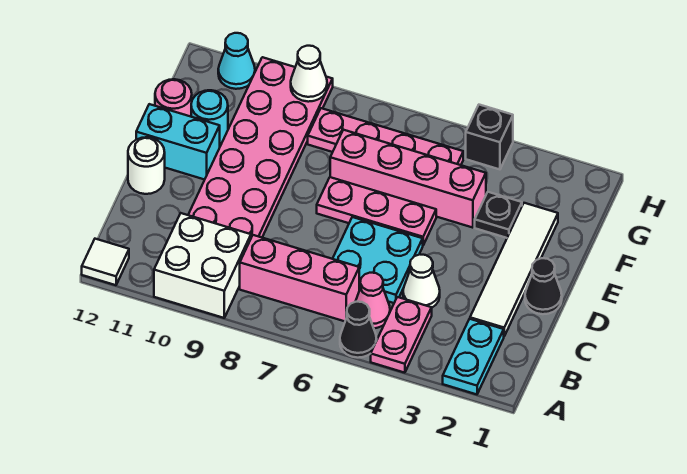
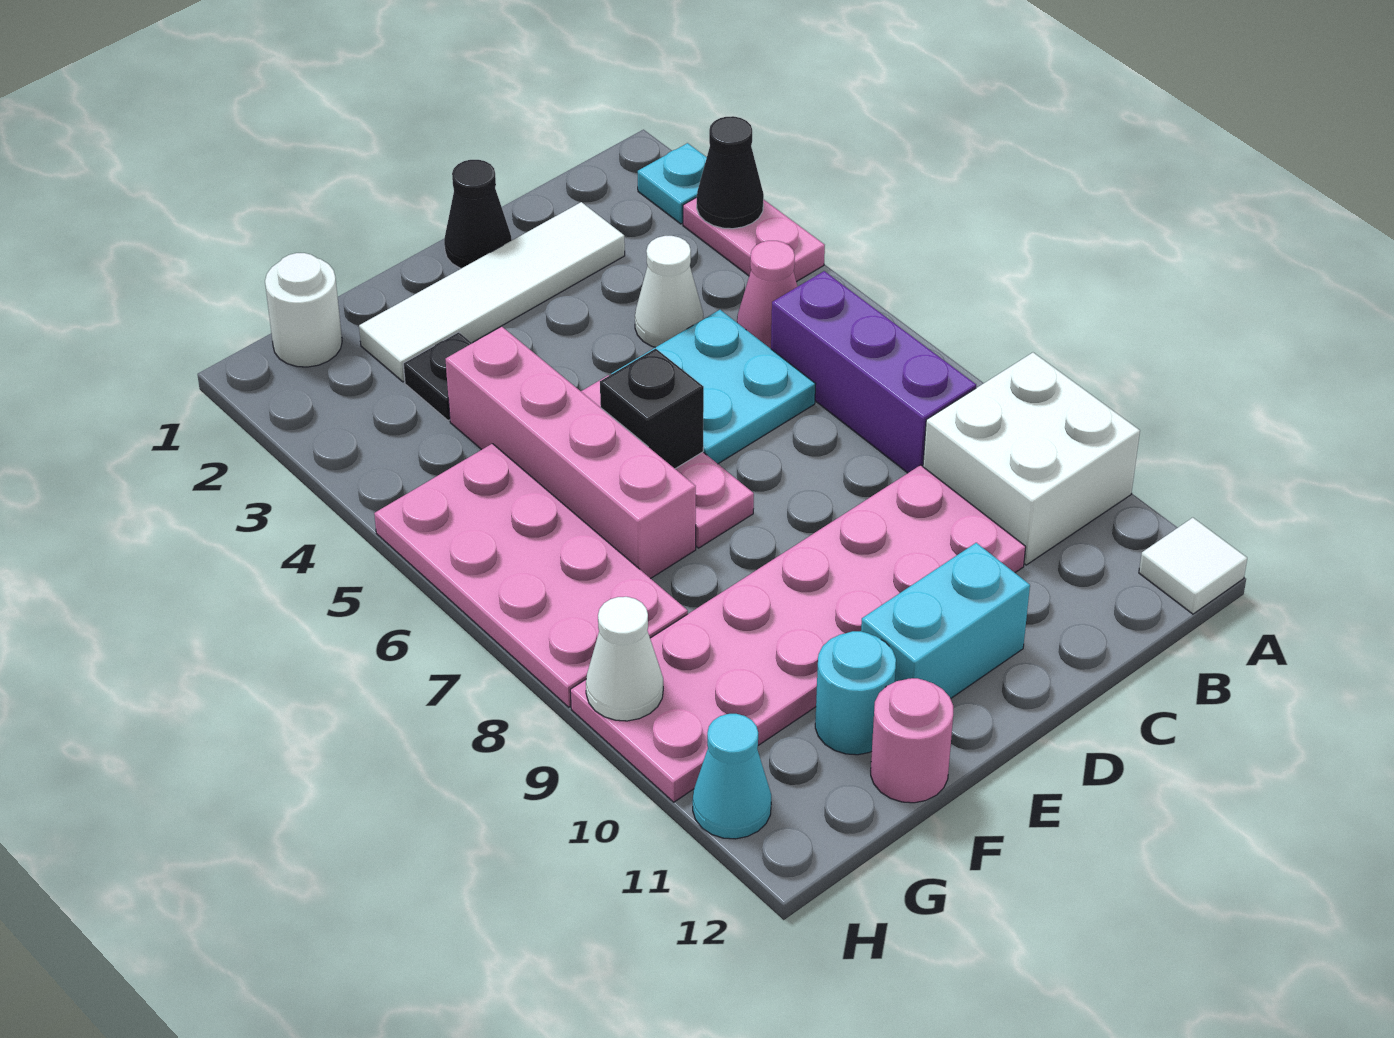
cyan plate A2:B2 level 1 -> cyan plate A2 level 1
pink plate A4:B4 level 1 -> pink plate A3:A4 level 1
black cone A5 level 1 -> black cone A3 level 2
pink brick B6:B8 level 1 -> purple brick B6:B8 level 1
white round brick D12 level 1 -> white round brick G1 level 1
cyan brick E11:E12 level 1 -> cyan brick D11:E11 level 1
pink plate G5:G8 level 1 -> pink plate G5:H8 level 1
black brick H4 level 1 -> black brick E6 level 2

